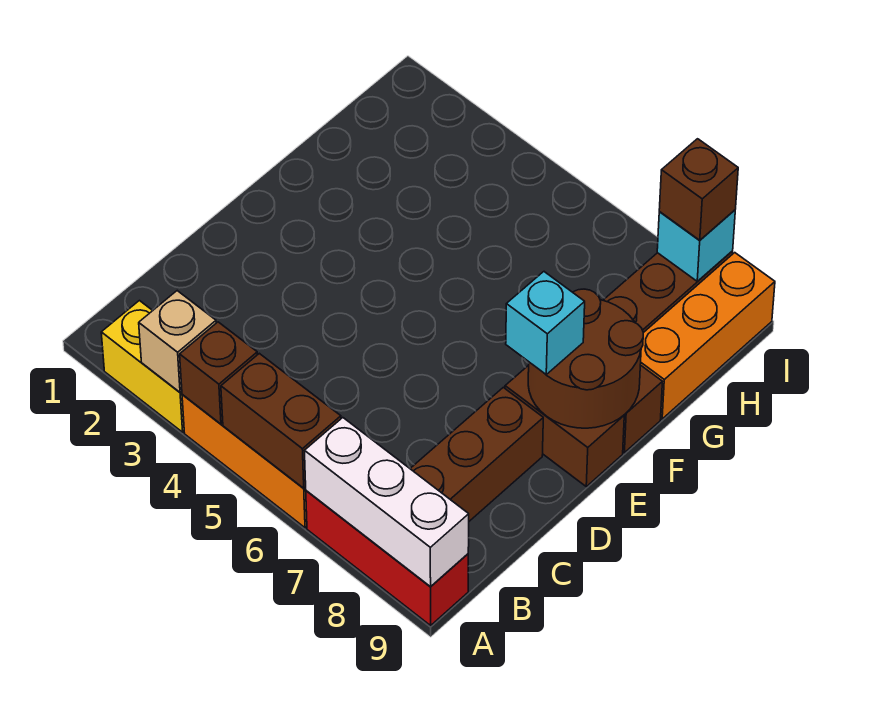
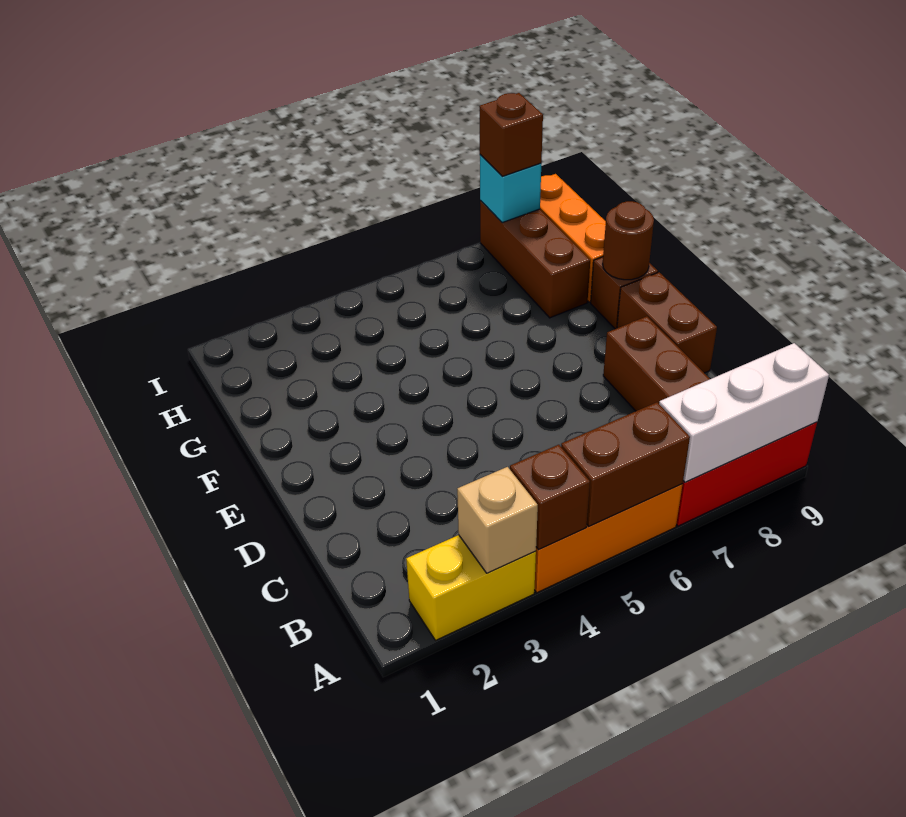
brown brick E8:E9 level 1 -> brown brick D9:E9 level 1
brown round brick E8:F9 level 2 -> brown round brick F9 level 2
cyan brick E8 level 3 -> none

